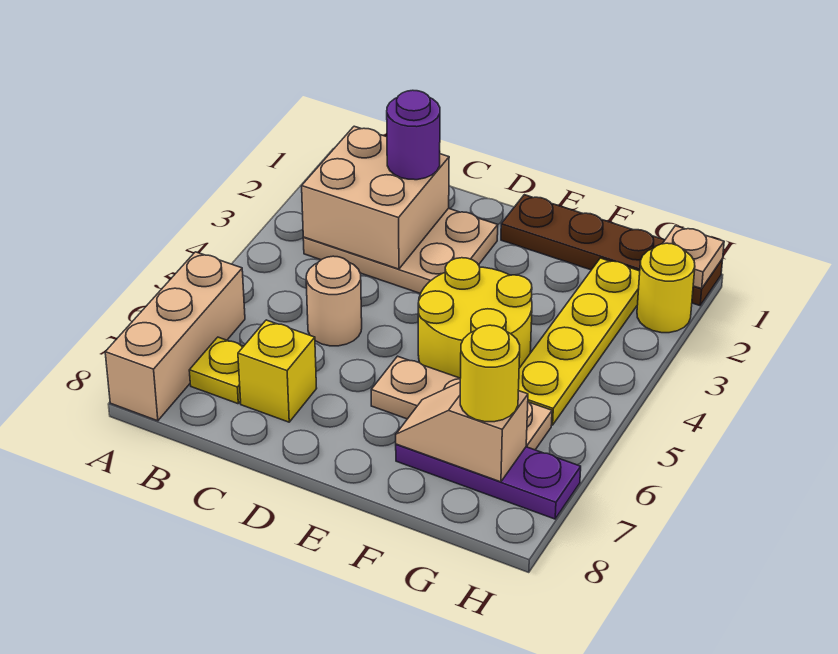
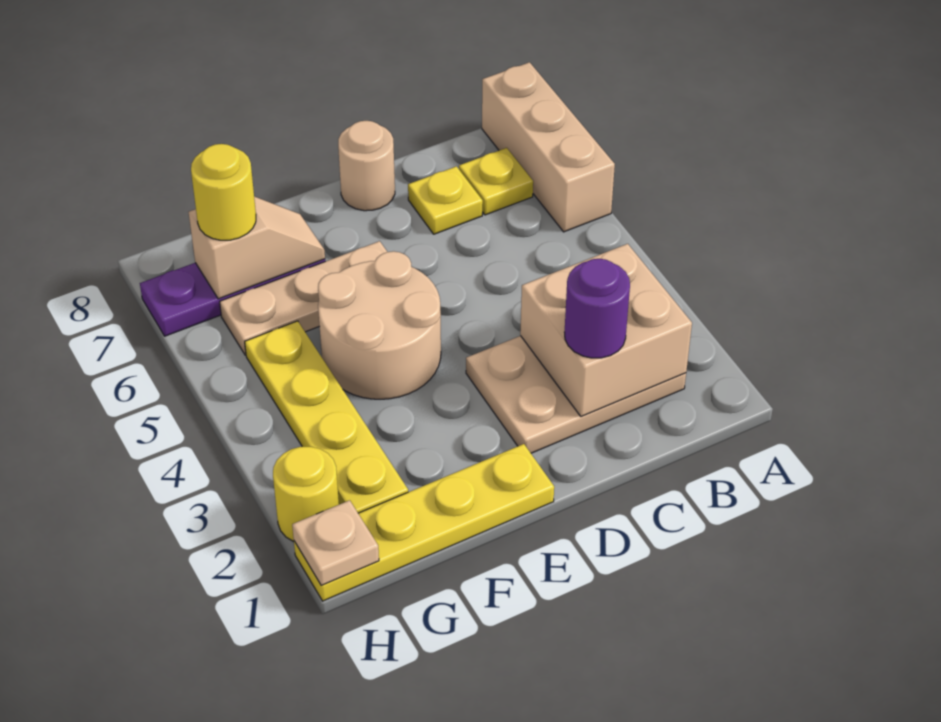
tan round brick C5 level 1 -> tan round brick D8 level 1
yellow brick C7 level 1 -> yellow plate C7 level 1
brown plate E1:H1 level 1 -> yellow plate E1:H1 level 1
yellow round brick E4:F5 level 1 -> tan round brick E4:F5 level 1

